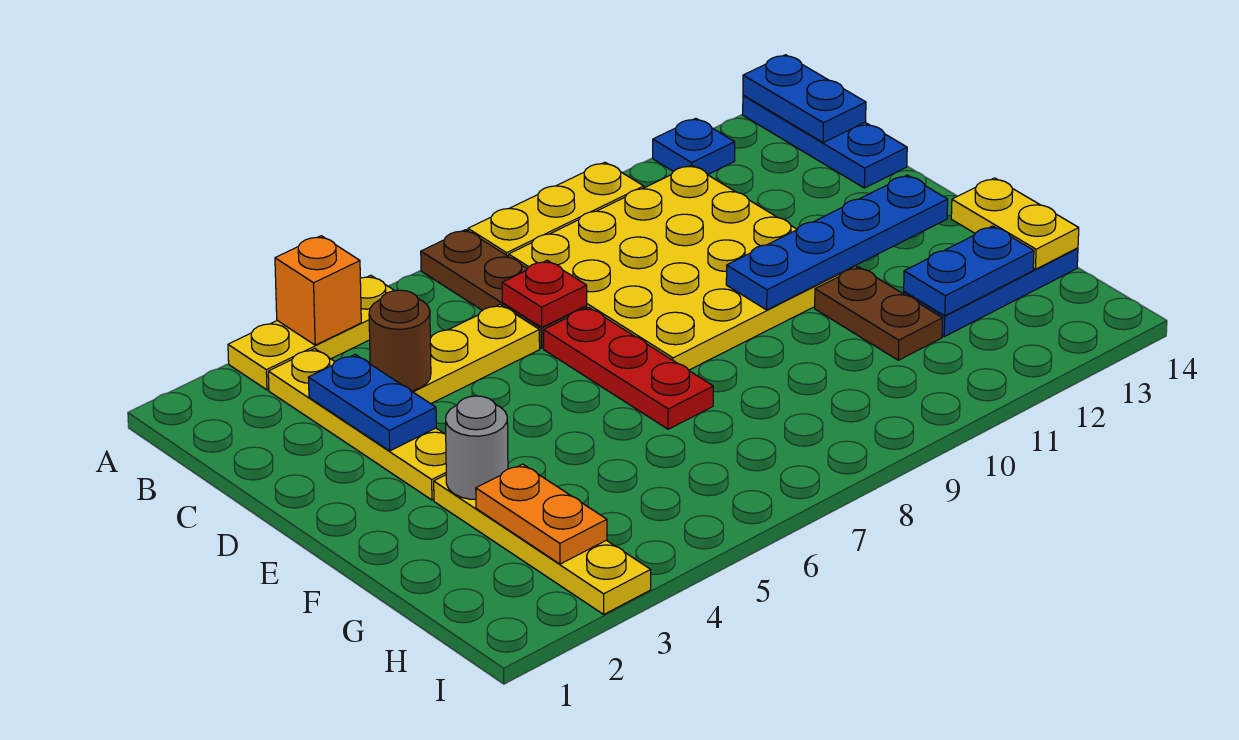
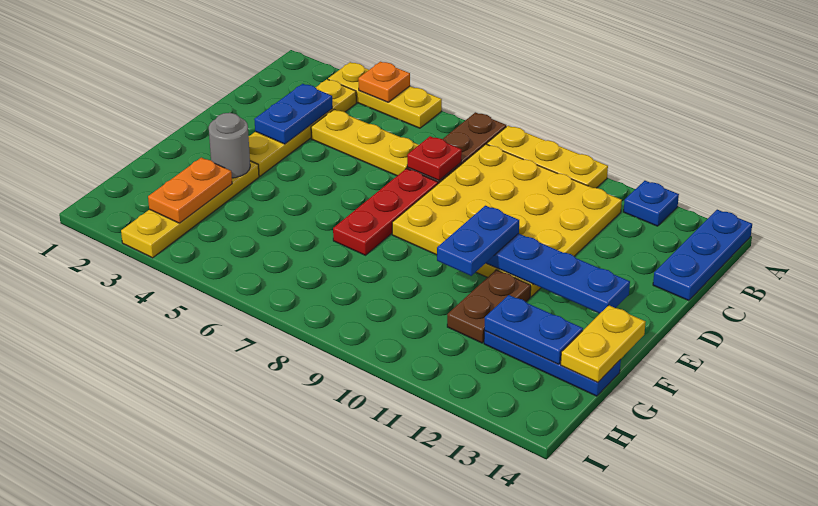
orange brick A4 level 2 -> orange plate A4 level 2
blue plate A14:B14 level 2 -> blue plate E10:F10 level 3
brown round brick C4 level 2 -> none

